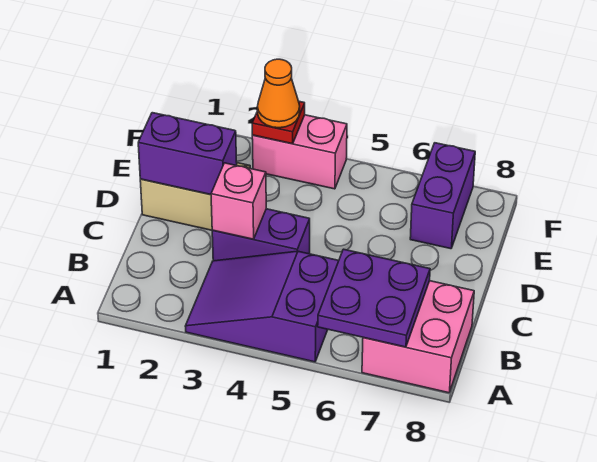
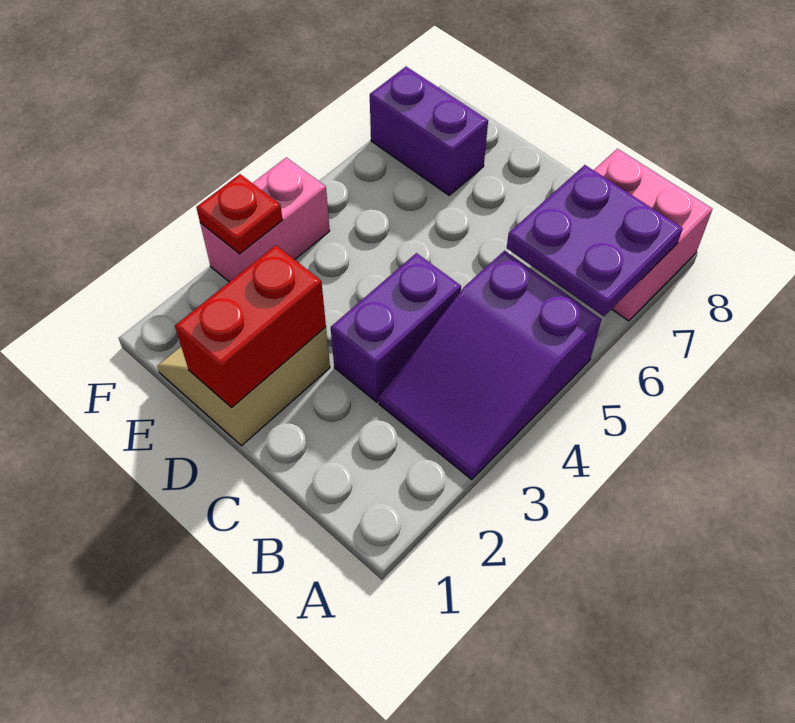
pink brick C3 level 2 -> none
purple brick D1:D2 level 2 -> red brick D1:D2 level 2
orange cone F3 level 3 -> none

